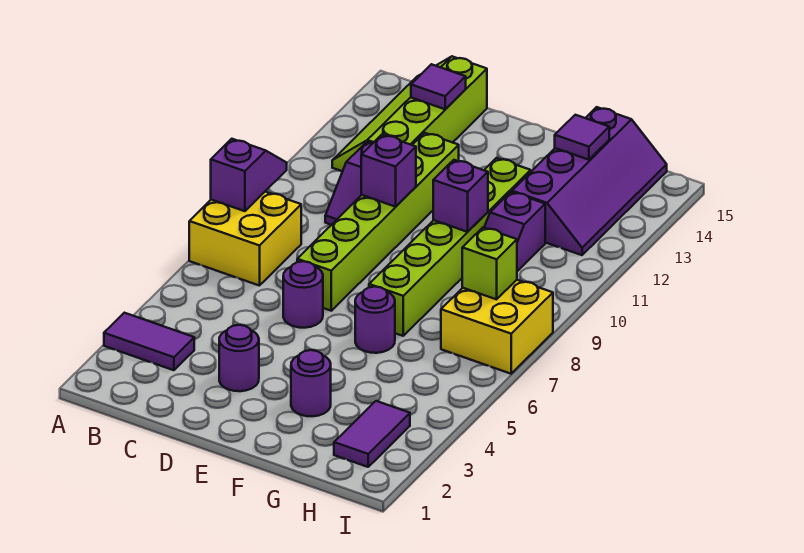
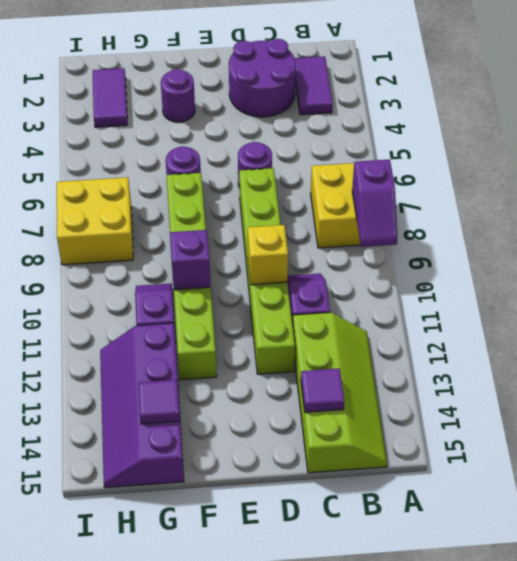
purple tile A3:B3 level 1 -> purple tile B2:B3 level 1
purple round brick D3 level 1 -> purple round brick C2:D3 level 1
purple brick D10 level 2 -> yellow brick D10 level 2
lime brick H8 level 2 -> none

